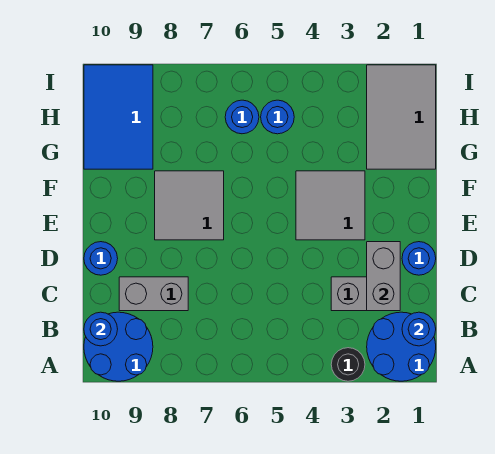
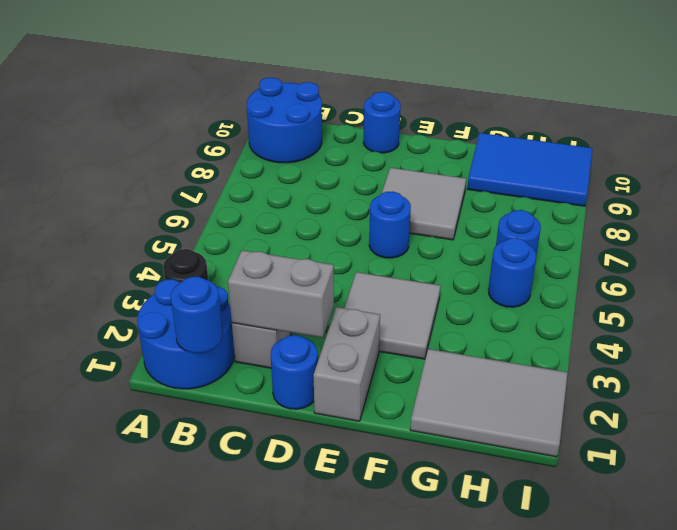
blue round brick B10 level 2 -> blue round brick E6 level 1
grey brick C8:C9 level 1 -> grey brick E1:E2 level 1

